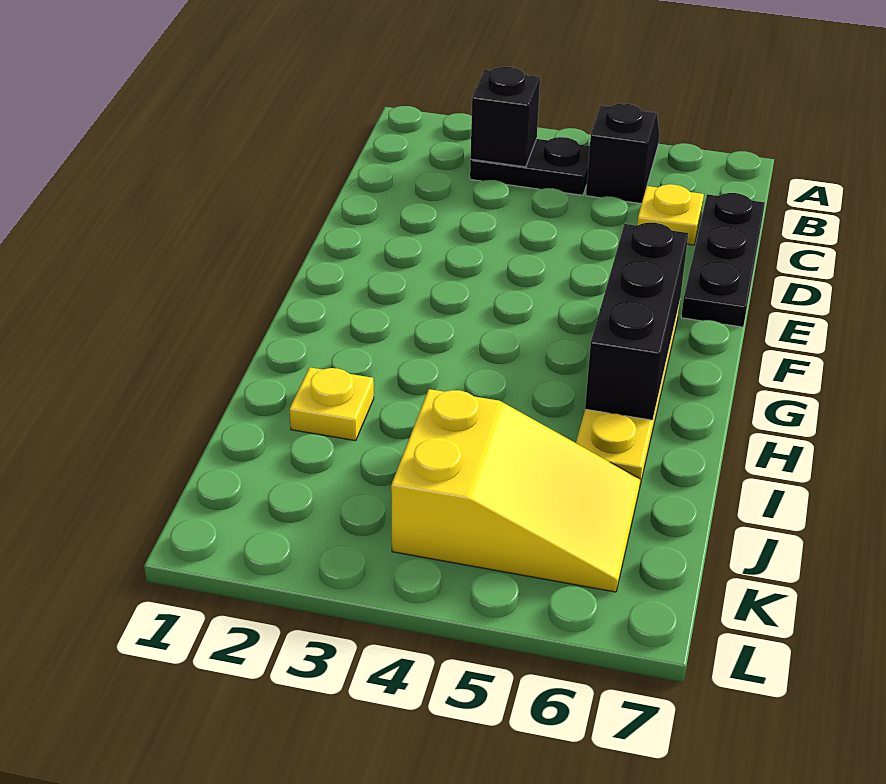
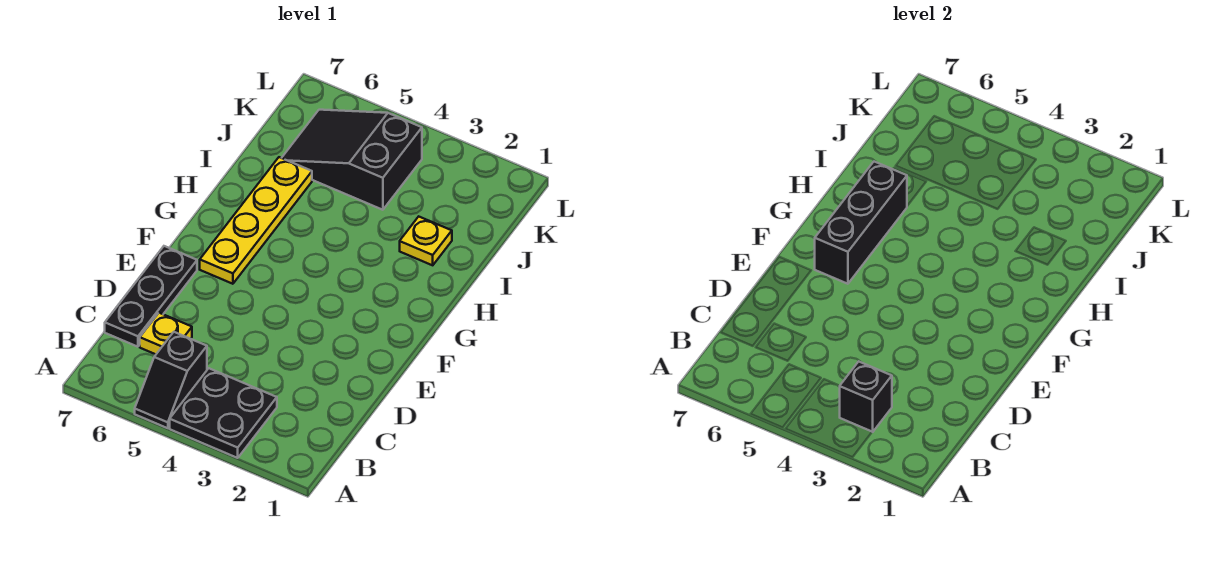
black plate B3:B4 level 1 -> black plate A3:B4 level 1
yellow slope J4:K6 level 1 top 4 -> black slope J4:K6 level 1 top 4

